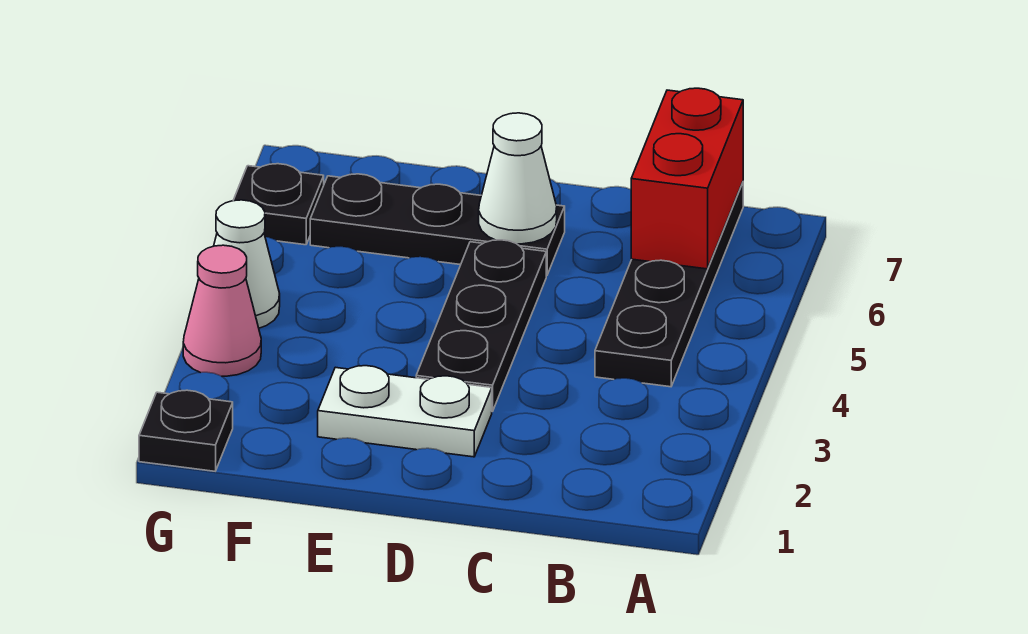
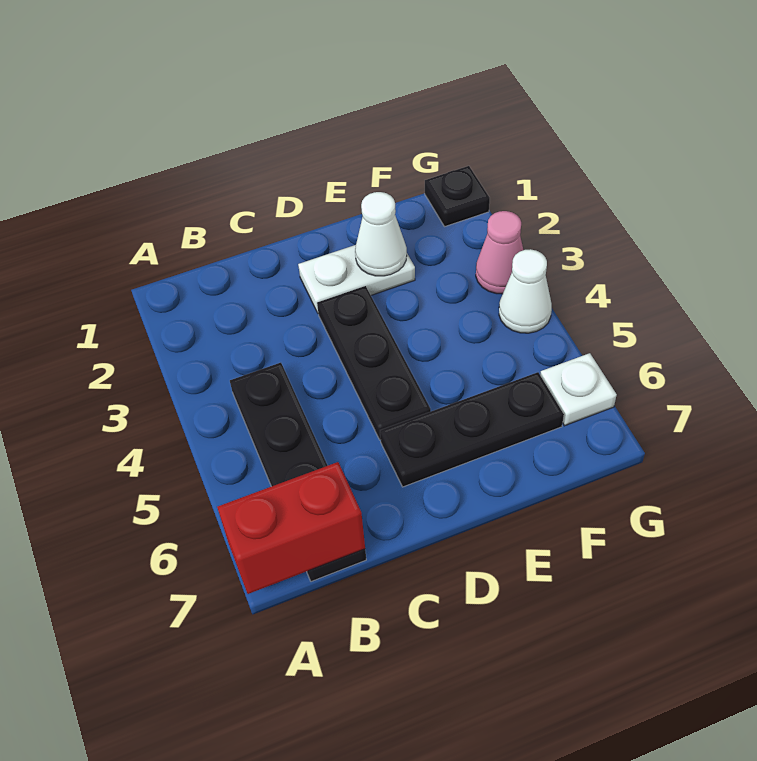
red brick B6:B7 level 2 -> red brick A7:B7 level 2
white cone D6 level 2 -> white cone E2 level 2
black plate G6 level 1 -> white plate G6 level 1

